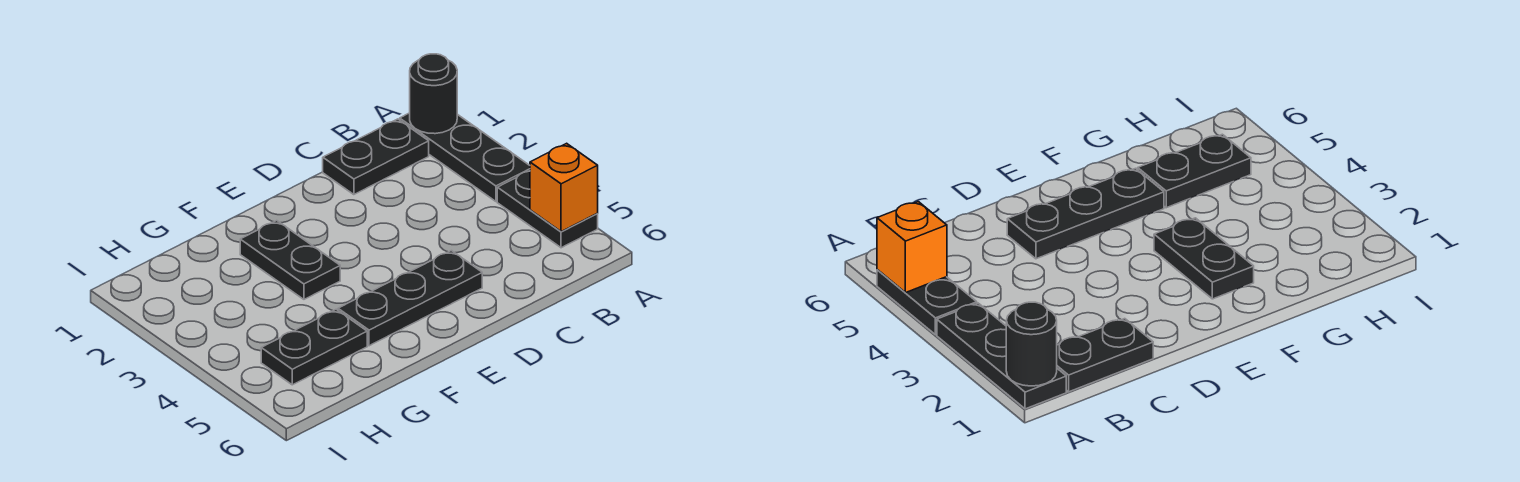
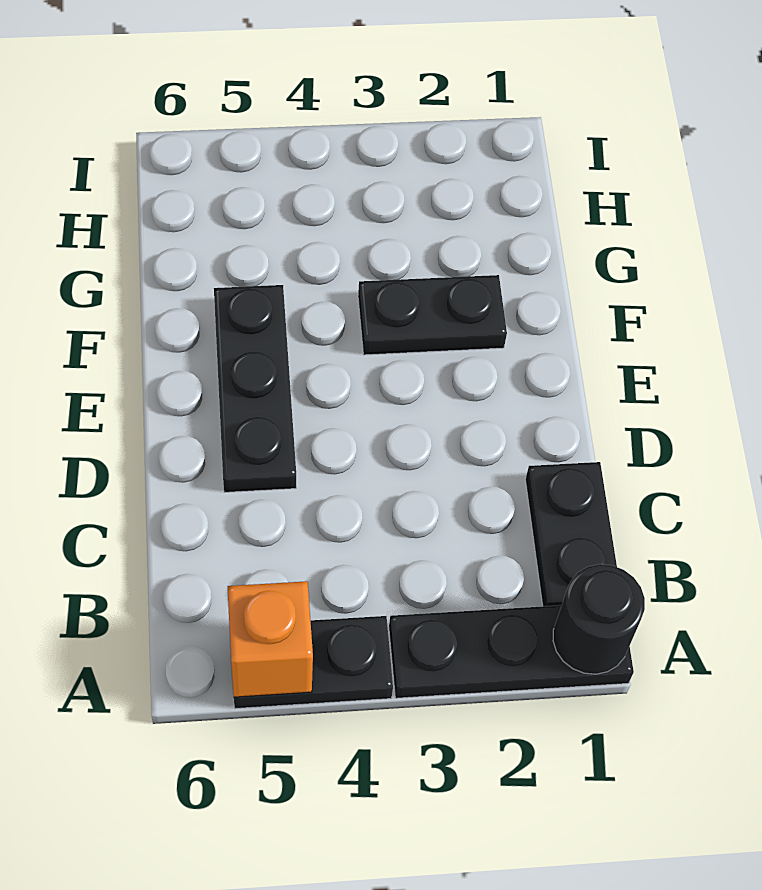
black plate G5:H5 level 1 -> none

